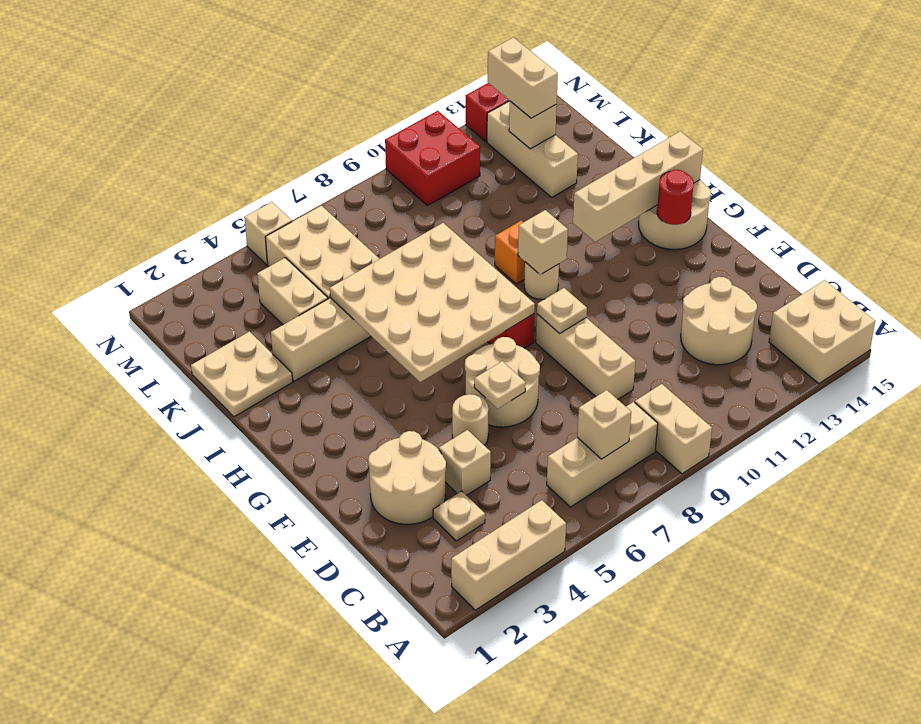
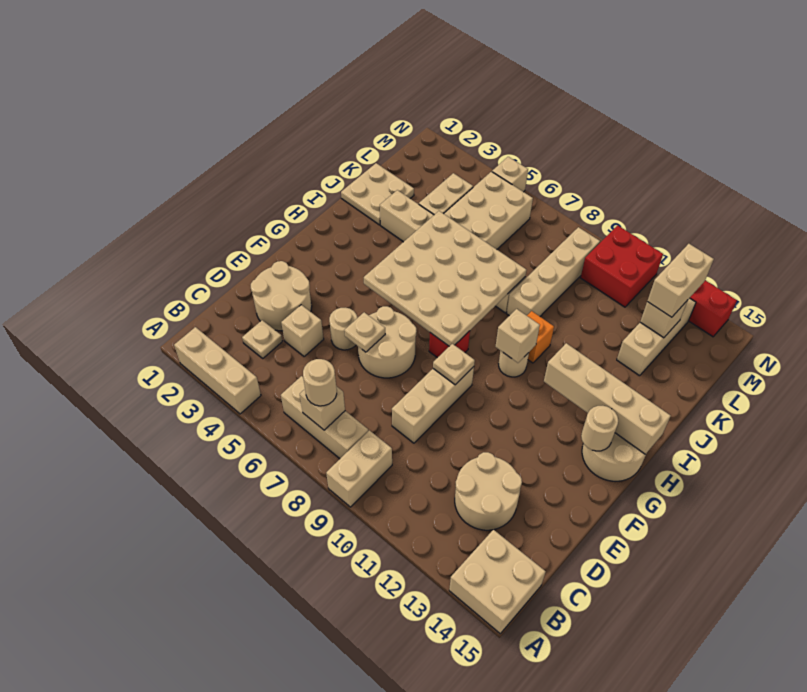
none -> tan round brick B7 level 3
red round brick G14 level 2 -> tan round brick G14 level 2
none -> tan brick J9:M9 level 1

